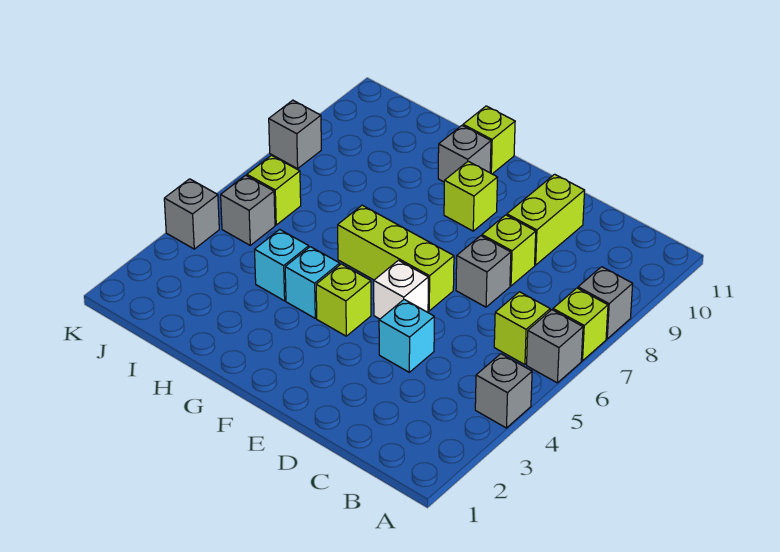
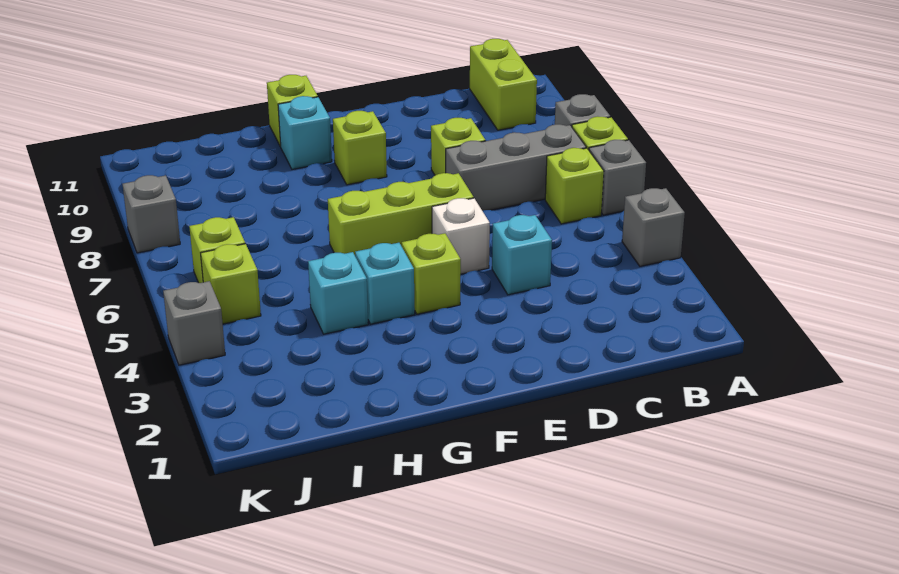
grey brick D7 level 1 -> grey brick B7:D7 level 1
lime brick D9:D10 level 1 -> lime brick B10:B11 level 1
grey brick G10 level 1 -> cyan brick G10 level 1
grey brick J5 level 1 -> lime brick J5 level 1

